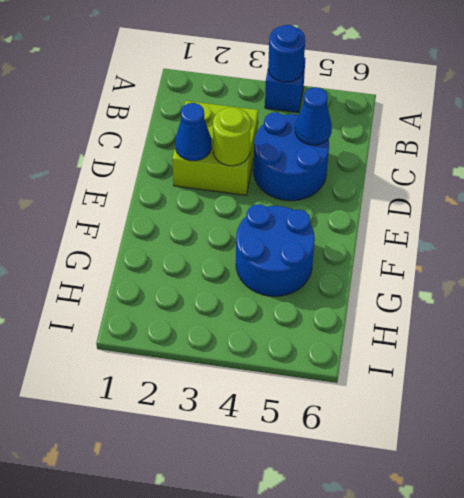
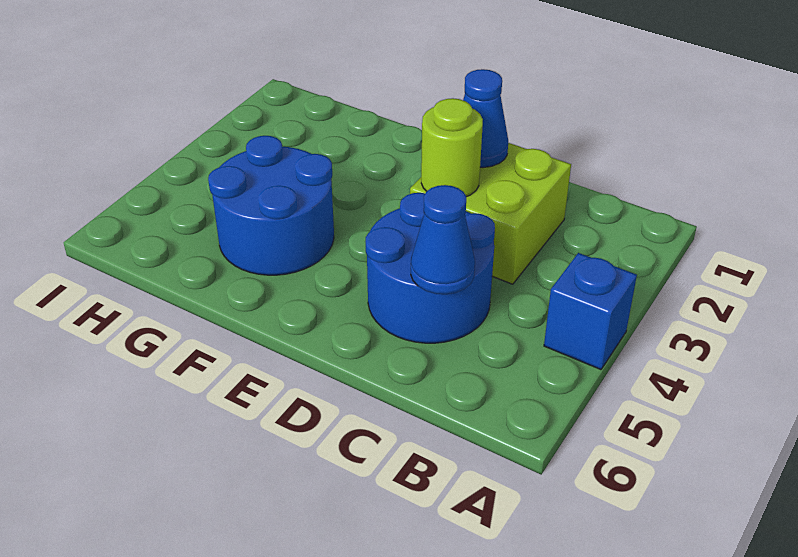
blue round brick A4 level 2 -> none

